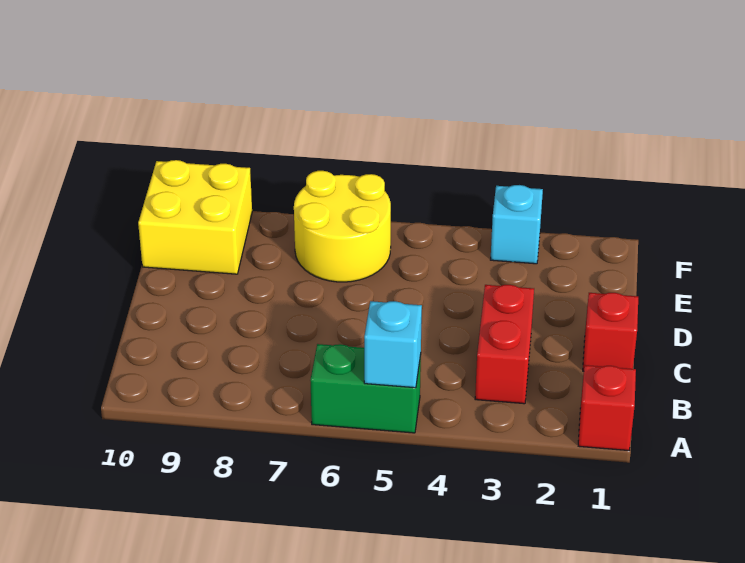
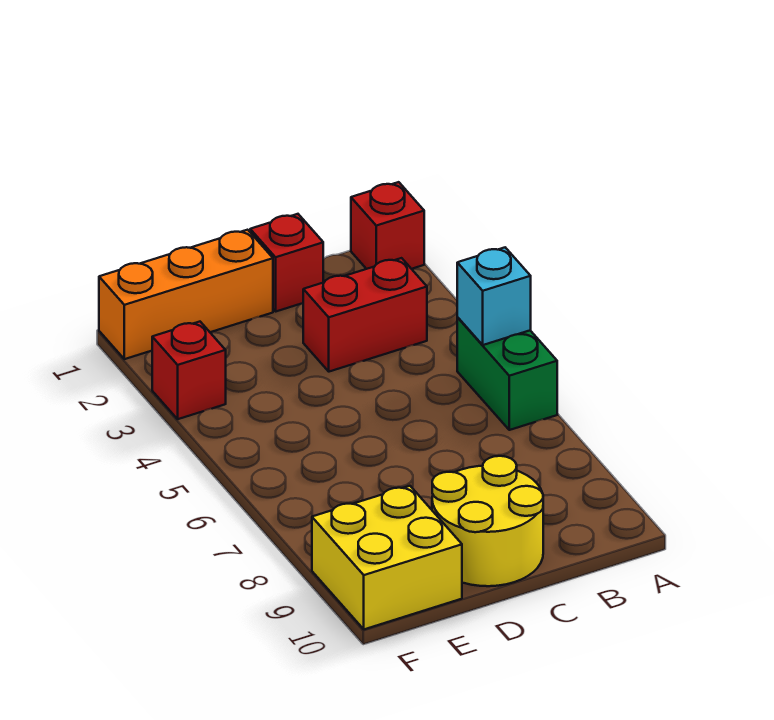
none -> orange brick D1:F1 level 1
yellow round brick E6:F7 level 1 -> yellow round brick C9:D10 level 1
cyan brick F3 level 1 -> red brick F3 level 1

